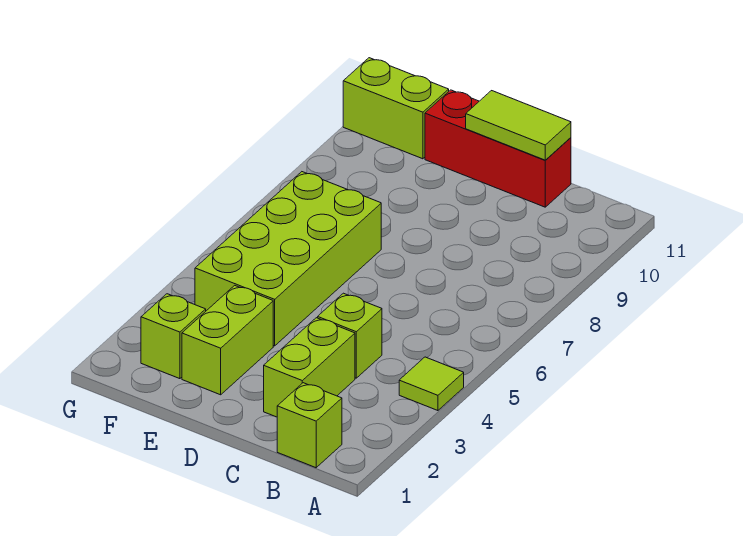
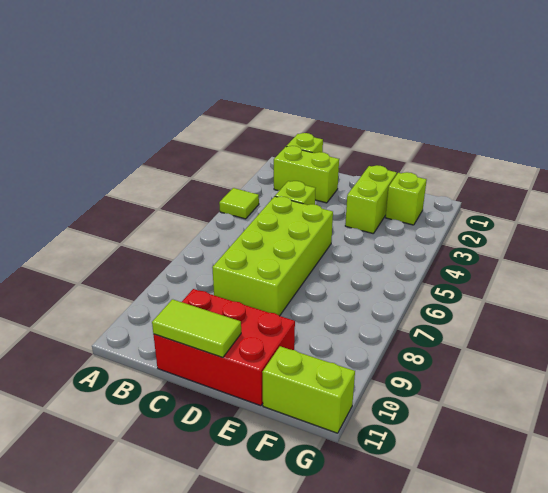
lime brick C2:C3 level 1 -> lime brick B2:C2 level 1
red brick C11:E11 level 1 -> red brick C10:E11 level 1
lime brick E4:F7 level 1 -> lime brick C5:D8 level 1

